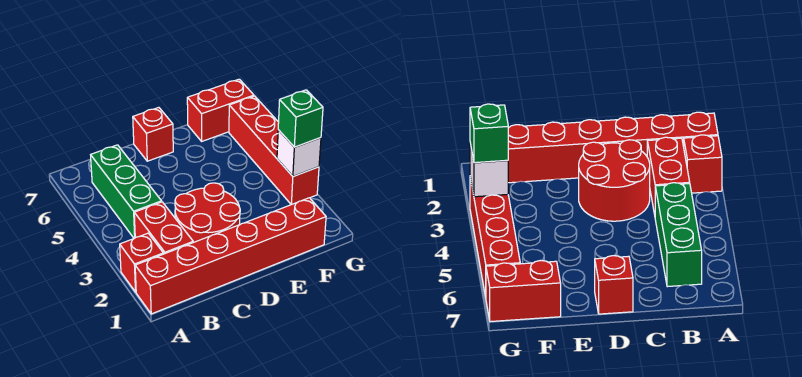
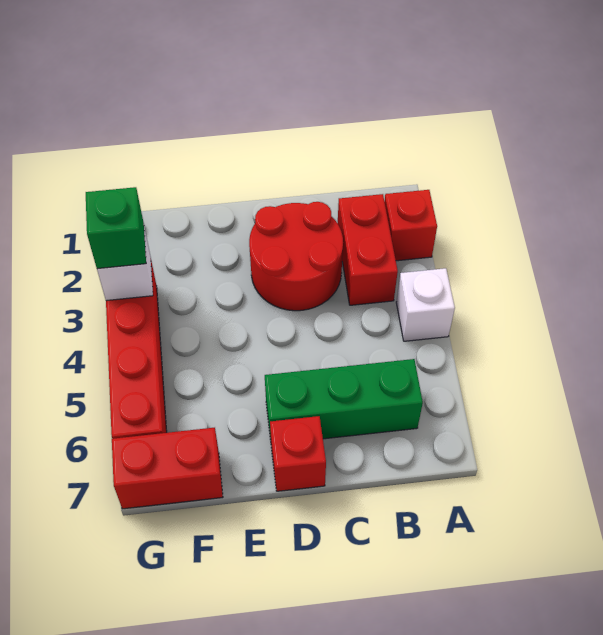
red brick A1:F1 level 1 -> none
none -> white brick A4 level 1
green brick B4:B6 level 1 -> green brick B6:D6 level 1

